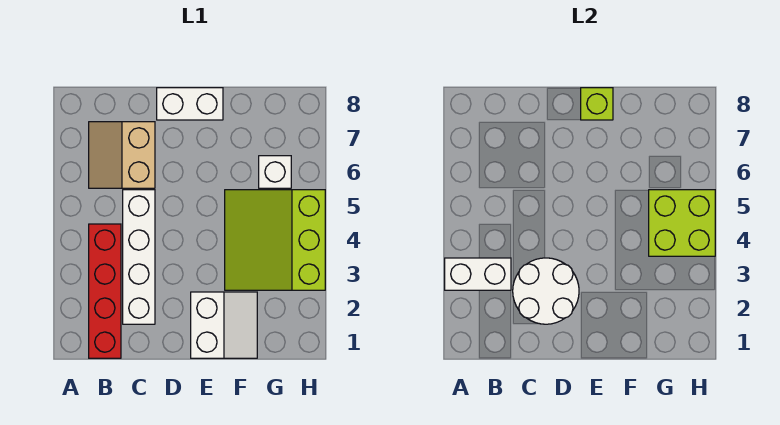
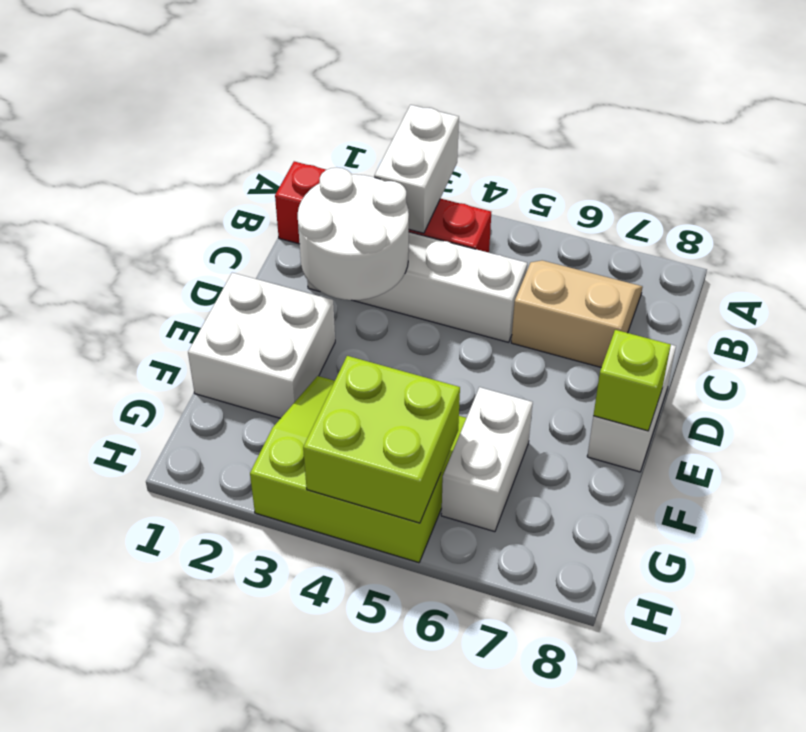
white slope E1:F2 level 1 top E -> white brick E1:F2 level 1
white brick G6 level 1 -> white brick F6:G6 level 1

